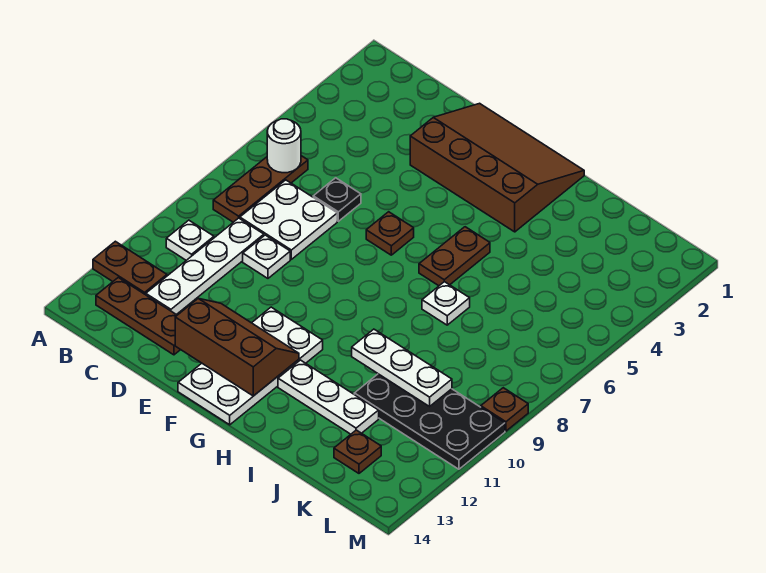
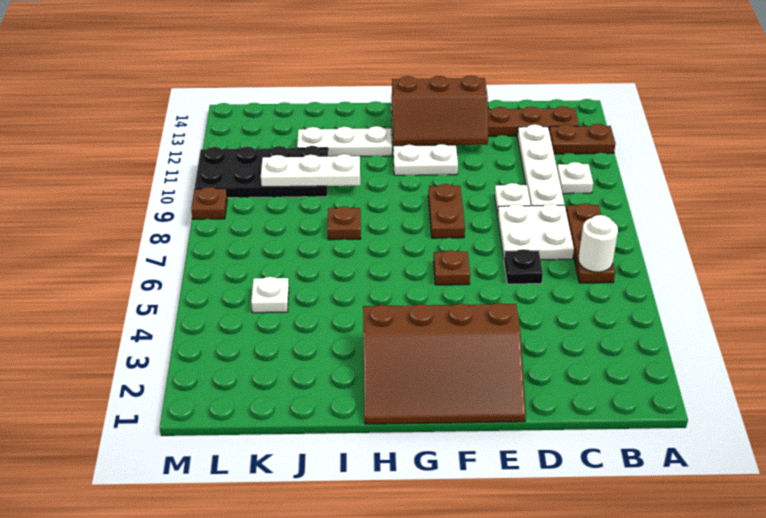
brown plate H5:H6 level 1 -> brown plate F8:F9 level 1
white plate I7 level 1 -> white plate K5 level 1
brown plate K13 level 1 -> brown plate I8 level 1

